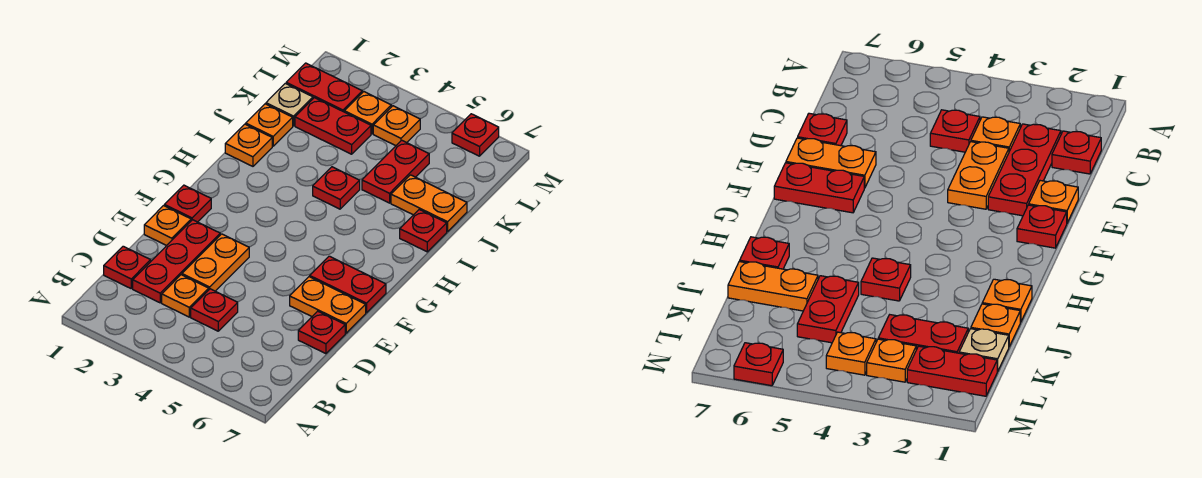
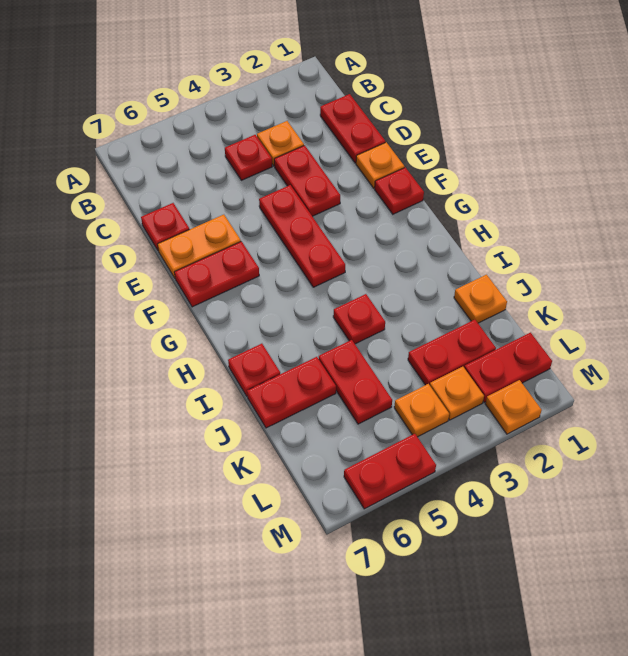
red plate C1 level 1 -> red plate C1:D1 level 1
red plate C2:E2 level 1 -> red plate E4:G4 level 1
orange plate D3:E3 level 1 -> red plate D3:E3 level 1
orange plate I1 level 1 -> orange plate M2 level 1
orange plate J6:J7 level 1 -> red plate J6:J7 level 1
tan plate K1 level 1 -> none
red plate M6 level 1 -> red plate M5:M6 level 1

